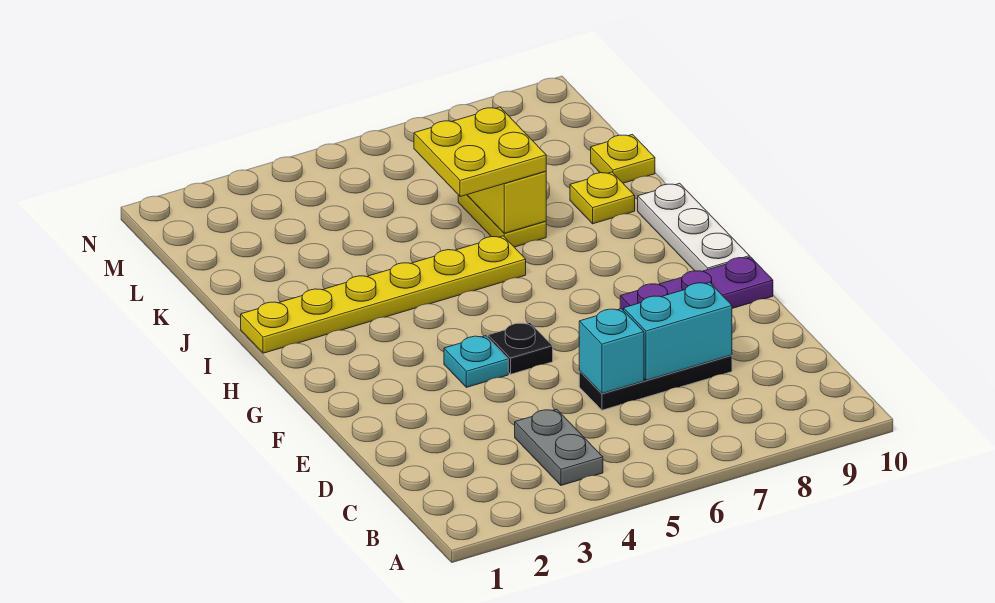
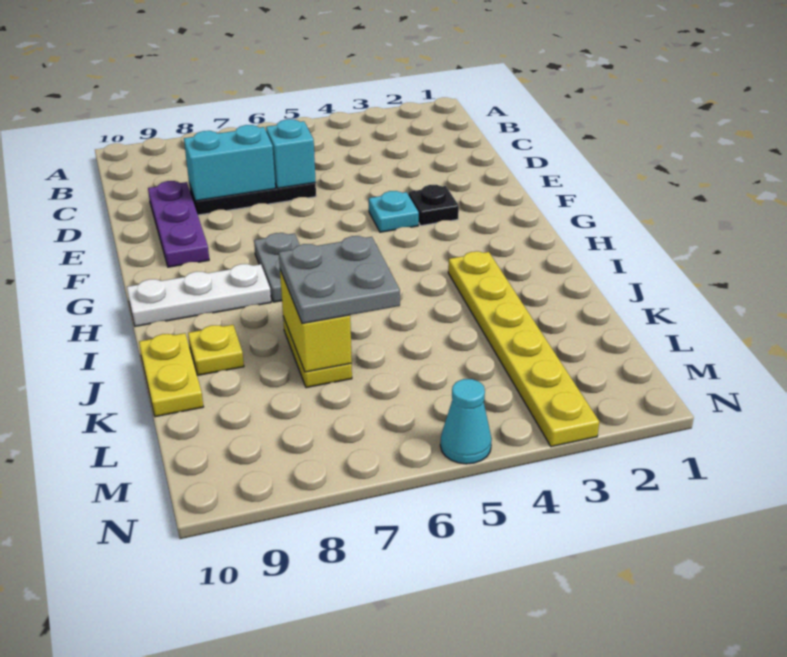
grey plate B4:C4 level 1 -> grey plate G7:H7 level 1
black plate F5 level 1 -> black plate F3 level 1
purple plate F8:F10 level 1 -> purple plate D9:F9 level 1
white plate G10:I10 level 1 -> white plate H8:H10 level 1
yellow plate I1:I6 level 1 -> yellow plate I3:N3 level 1
yellow plate J6:K7 level 3 -> grey plate J6:K7 level 3
yellow plate K10 level 1 -> yellow plate J10:K10 level 1
none -> cyan cone N5 level 1

